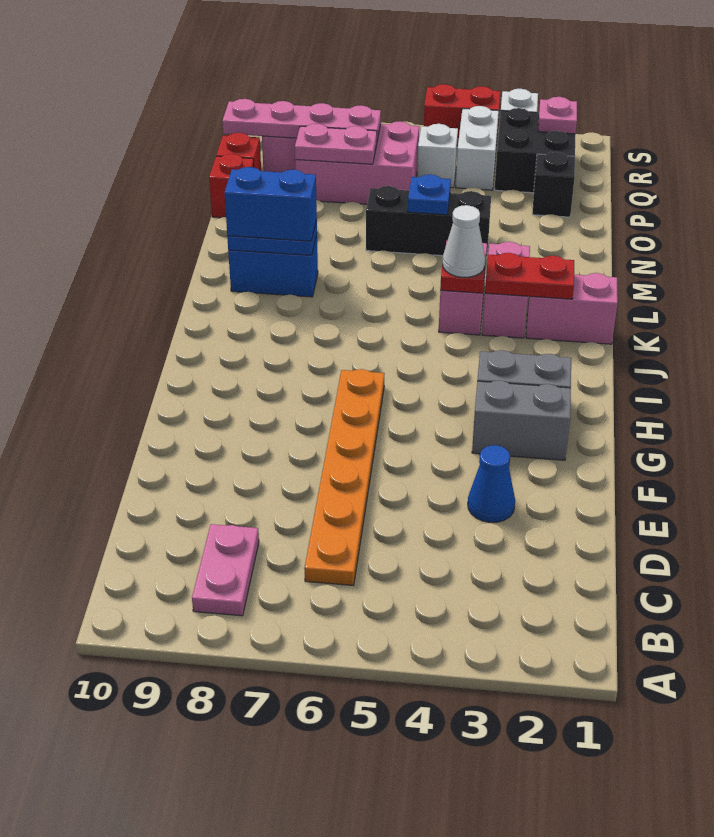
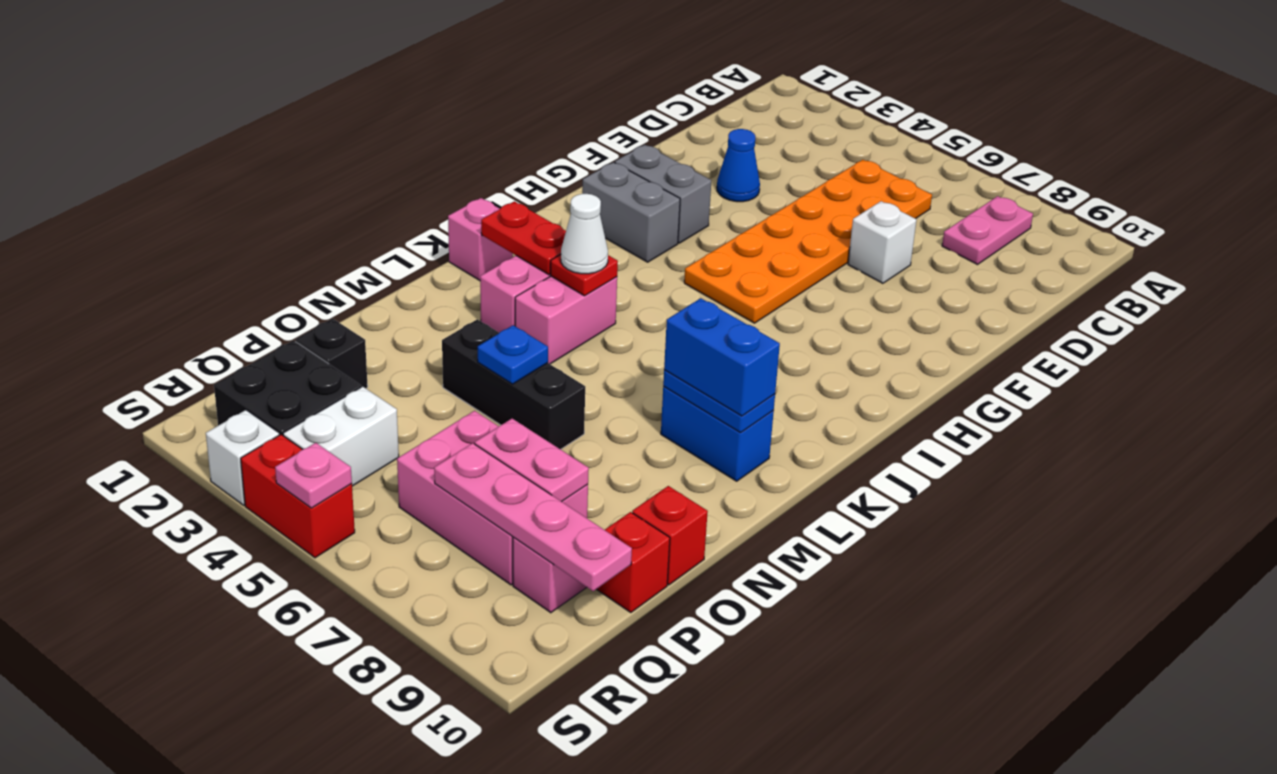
orange plate C6:H6 level 1 -> orange plate C5:H6 level 1
pink brick K1:K2 level 1 -> pink brick K1 level 1
white brick Q5 level 1 -> white brick E7 level 1
pink plate R2 level 2 -> pink plate S5 level 2

